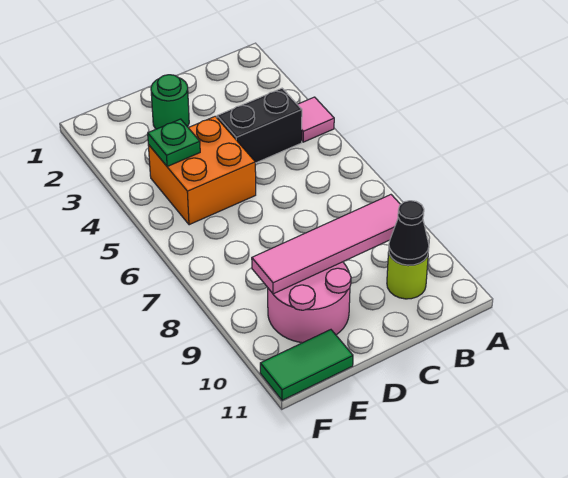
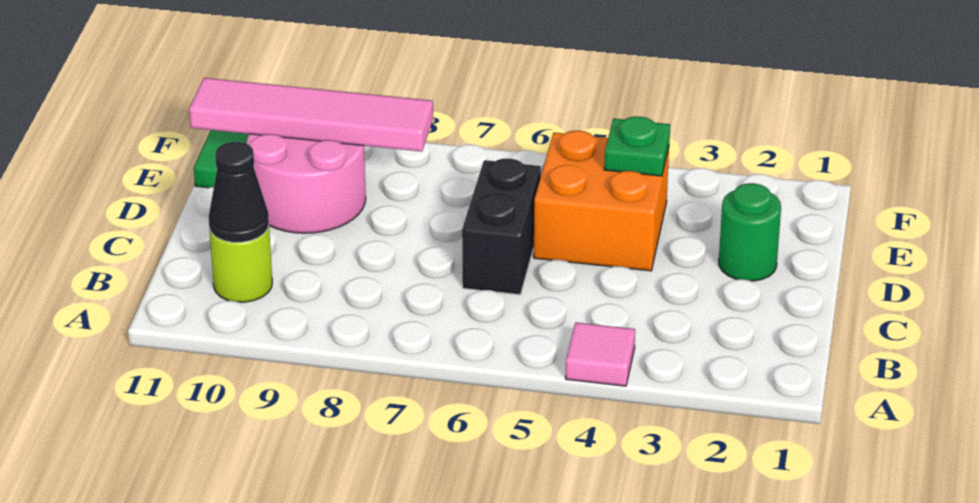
black brick B4:C4 level 1 -> black brick C6:D6 level 1
pink tile B9:E9 level 2 -> pink tile E8:E11 level 2

